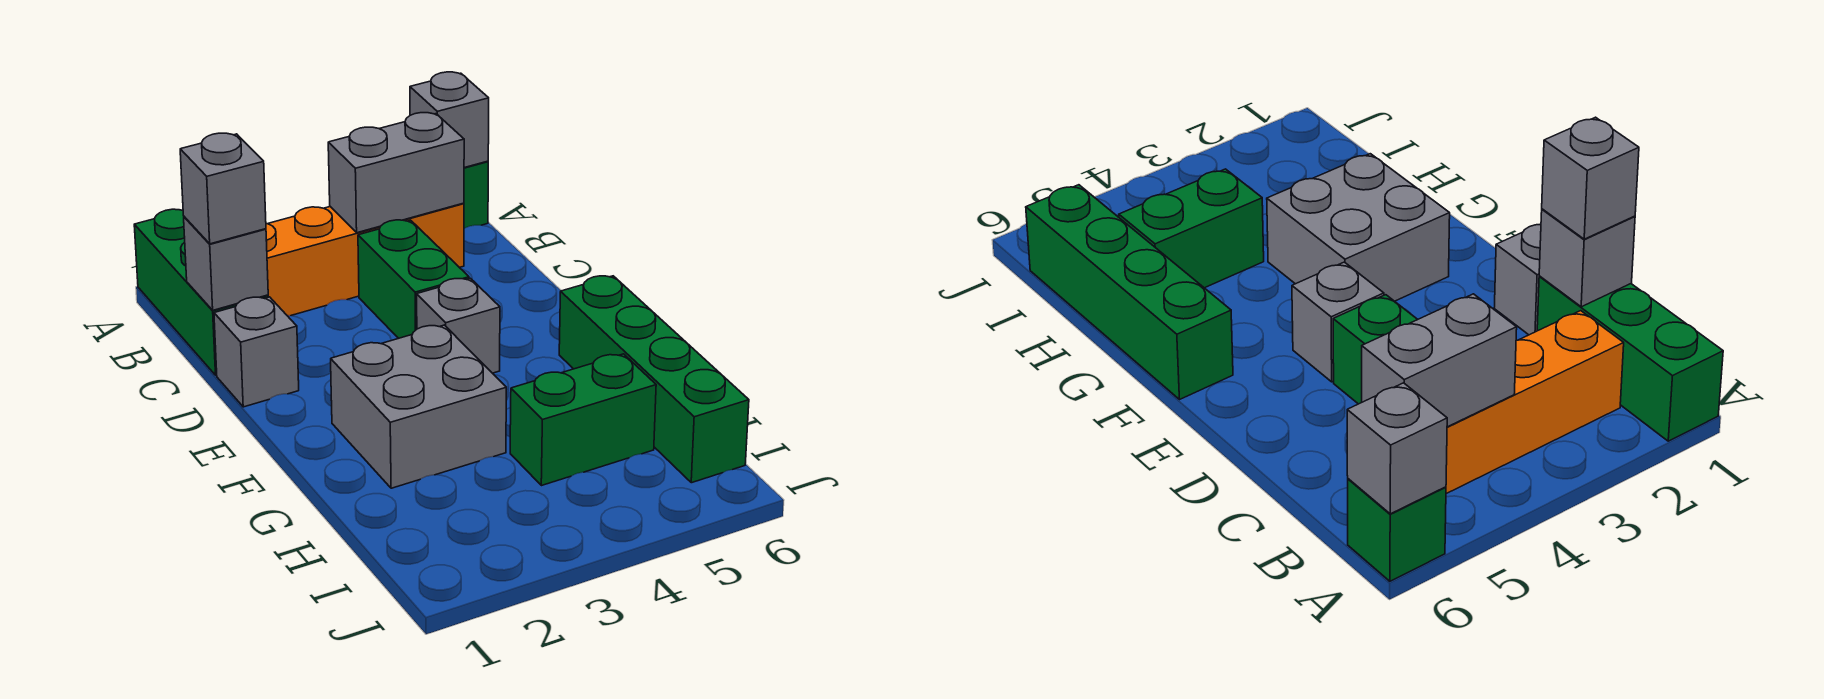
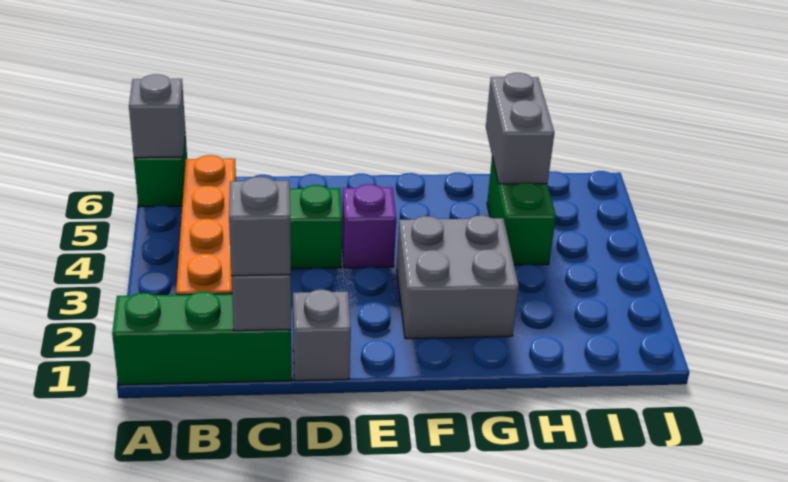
grey brick B4:B5 level 2 -> grey brick H5:H6 level 2
grey brick E4 level 1 -> purple brick E4 level 1
green brick F6:I6 level 1 -> none

